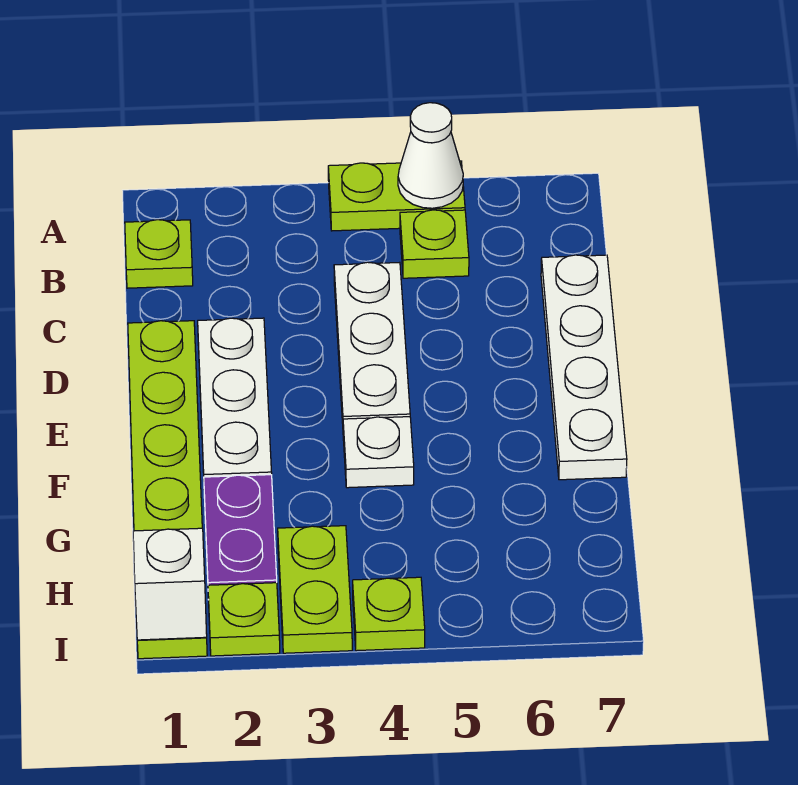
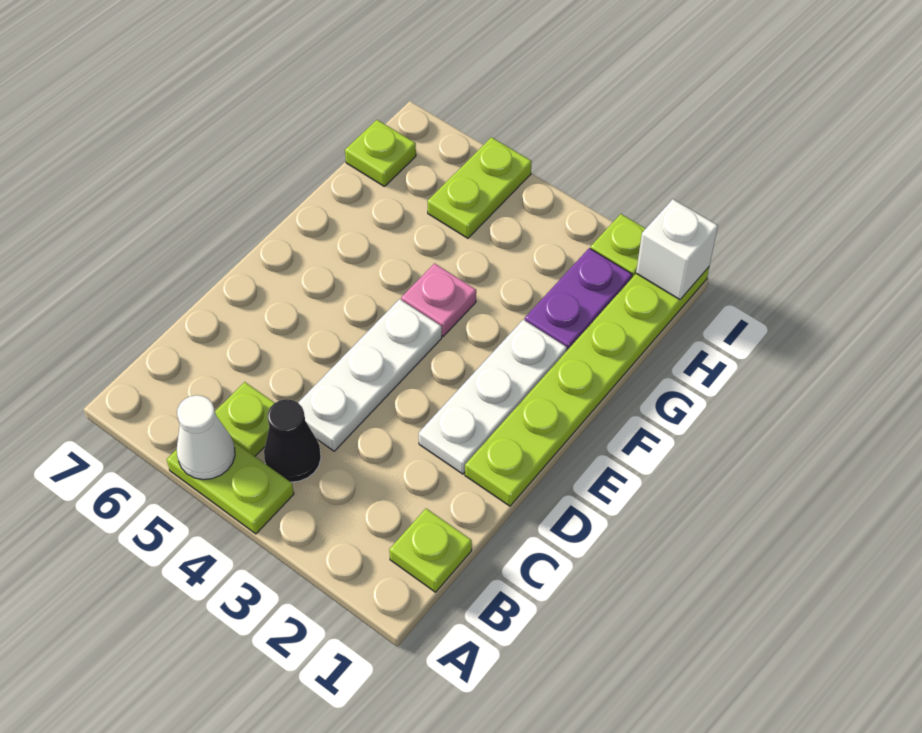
none -> black cone B4 level 1
white plate C7:F7 level 1 -> none
white plate F4 level 1 -> pink plate F4 level 1
lime plate H3:I3 level 1 -> lime plate H5:I5 level 1
lime plate I4 level 1 -> lime plate H7 level 1

